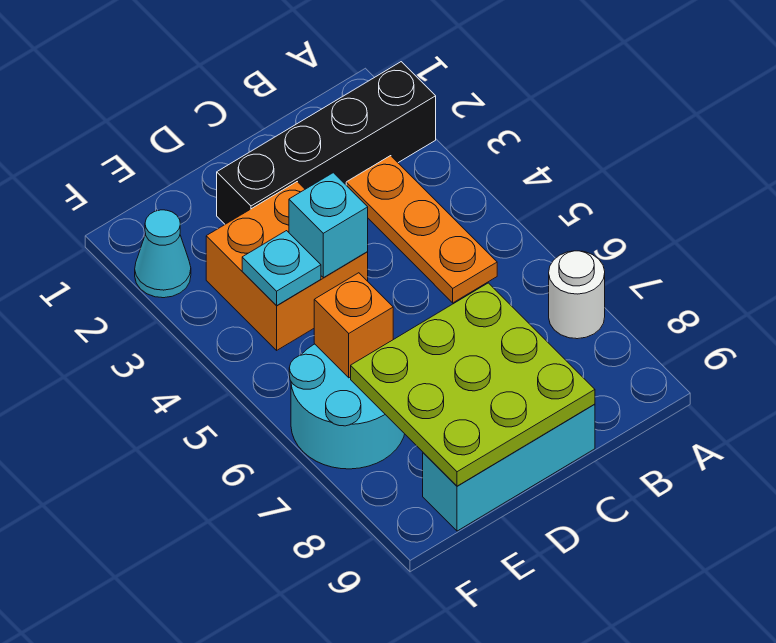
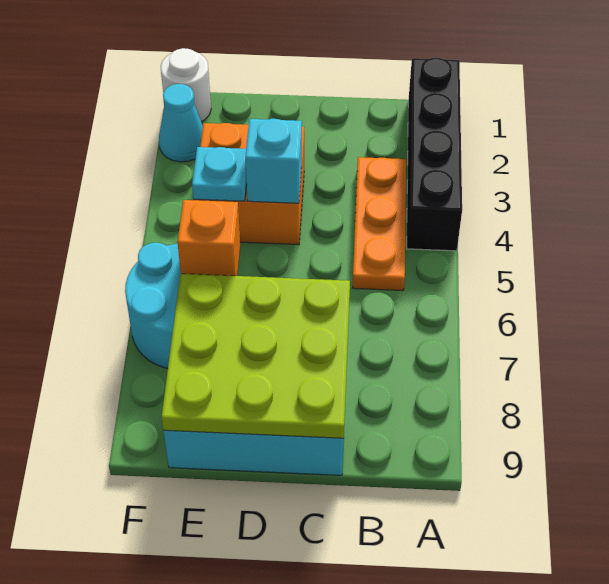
black brick A2:D2 level 1 -> black brick A1:A4 level 1
white round brick A7 level 1 -> white round brick F1 level 1

